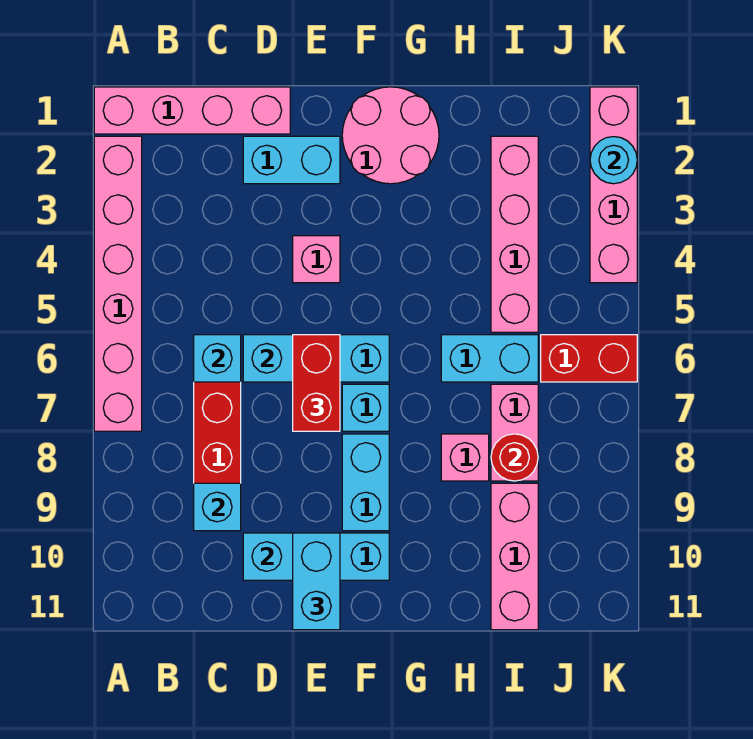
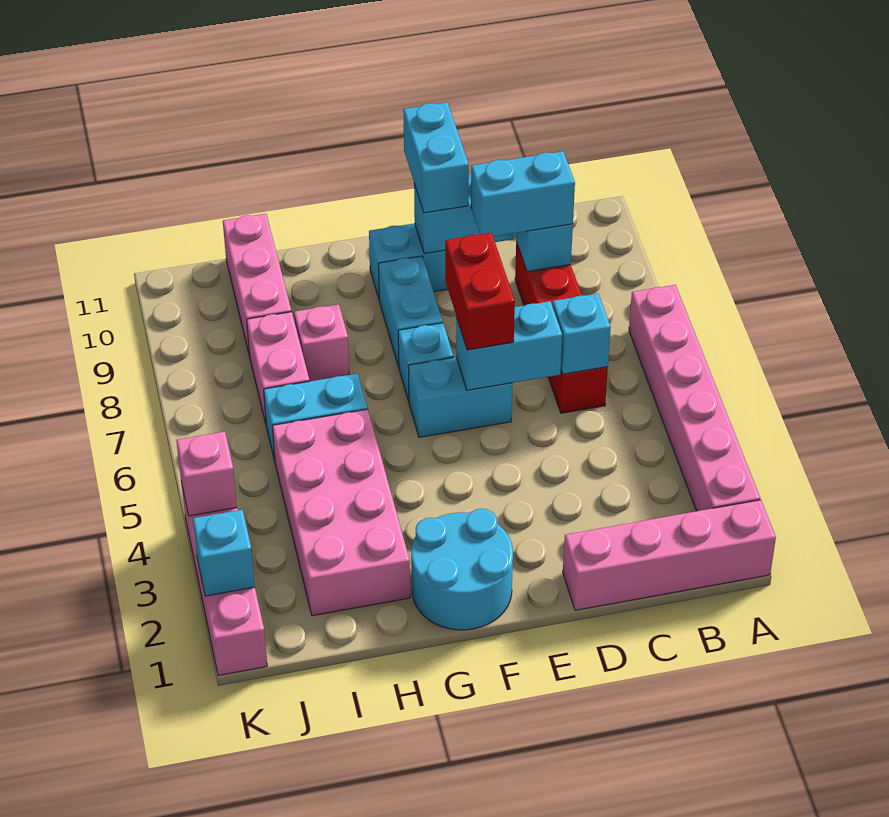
cyan brick D2:E2 level 1 -> cyan brick C9:D9 level 3
pink brick E4 level 1 -> pink brick K4 level 2
pink round brick F1:G2 level 1 -> cyan round brick F1:G2 level 1
pink brick I2:I5 level 1 -> pink brick H2:I5 level 1
red round brick I8 level 2 -> none
red brick J6:K6 level 1 -> none
cyan round brick K2 level 2 -> cyan brick K2 level 2

